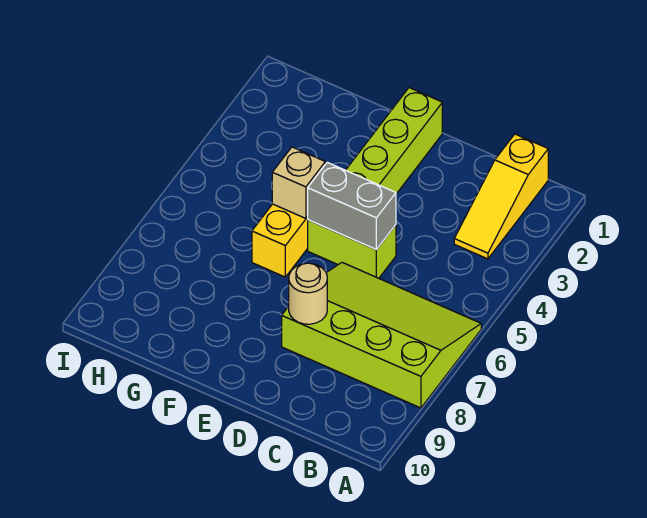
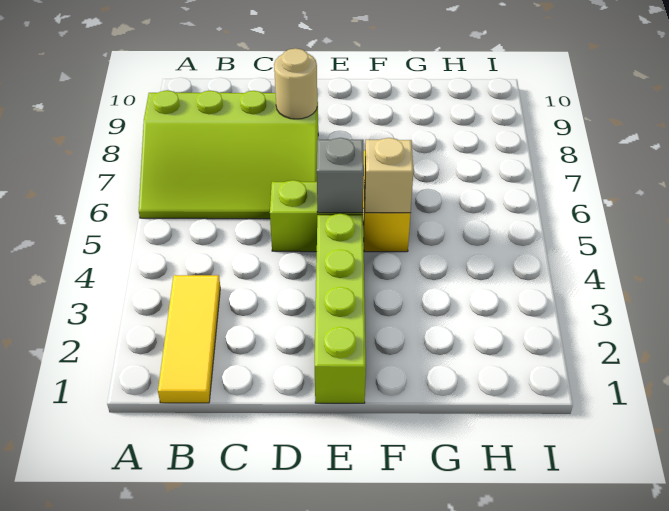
yellow slope B1:B3 level 1 top 1 -> yellow tile B1:B3 level 1
grey brick D5:E5 level 2 -> grey brick E5 level 2

